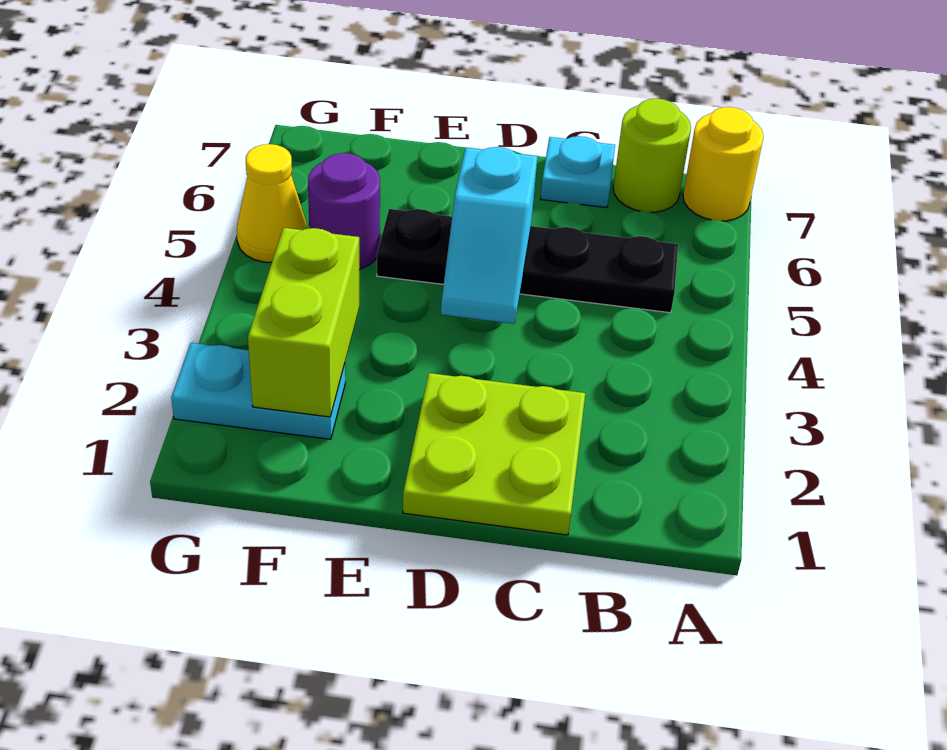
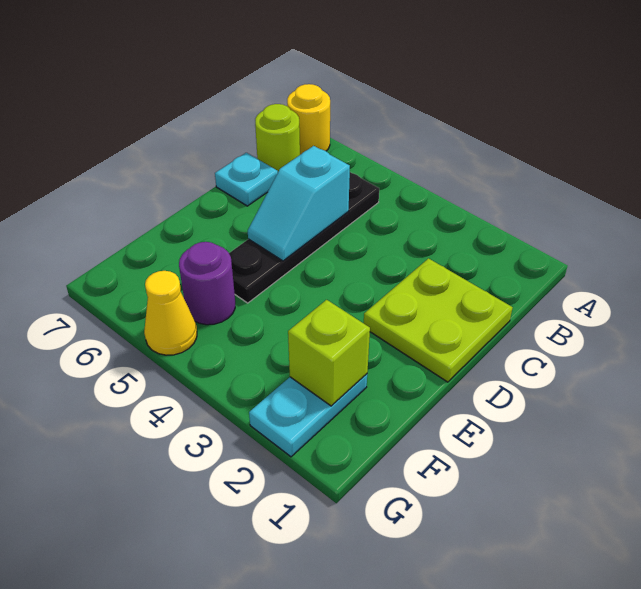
cyan slope D4:D5 level 2 top 5 -> cyan slope C5:D5 level 2 top C
lime brick F2:F3 level 2 -> lime brick F2 level 2

